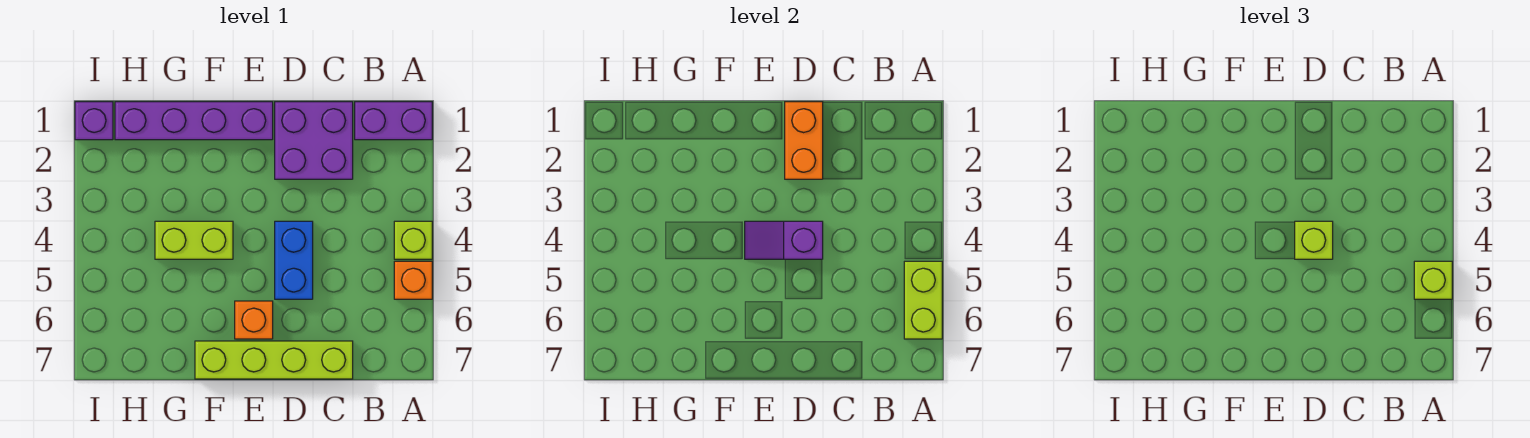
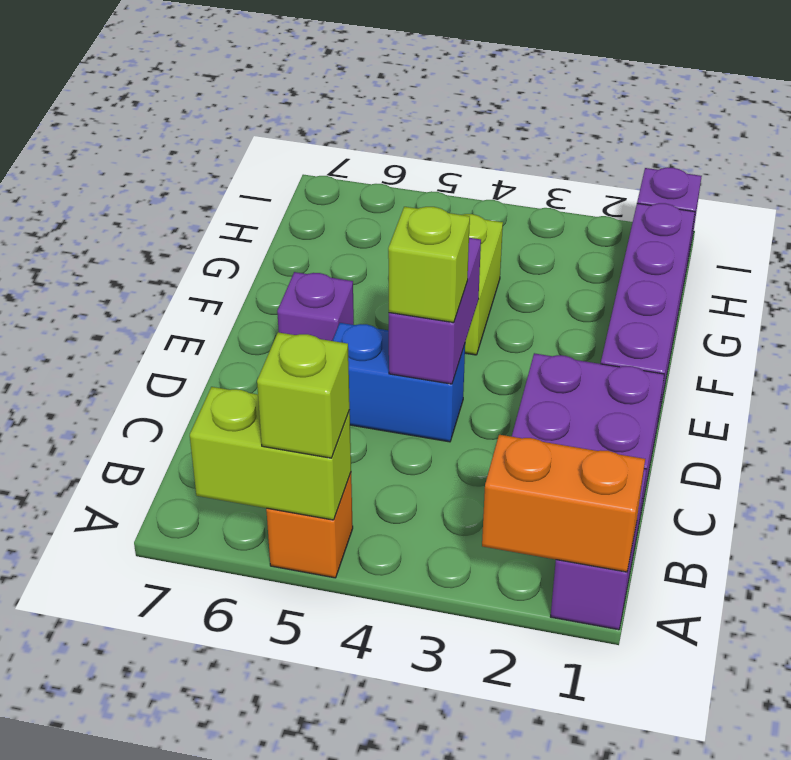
lime brick A4 level 1 -> none
lime brick C7:F7 level 1 -> none
orange brick D1:D2 level 2 -> orange brick A1:A2 level 2
purple slope D4:E4 level 2 top D -> purple brick D4:E4 level 2
orange brick E6 level 1 -> purple brick E6 level 1

